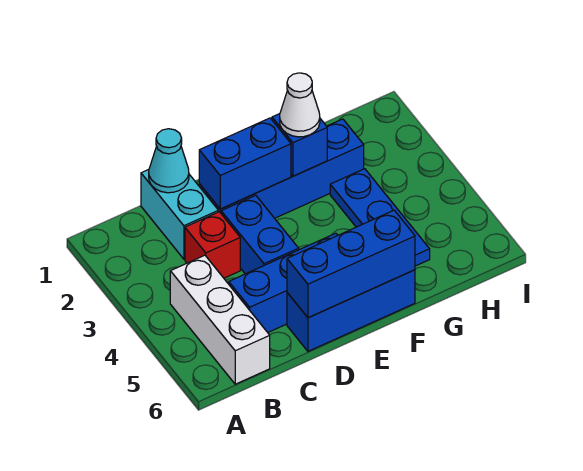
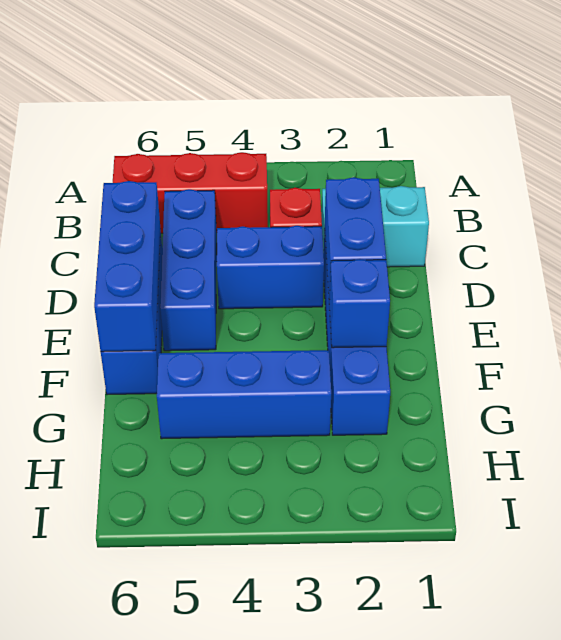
white brick B4:B6 level 1 -> red brick B4:B6 level 1
cyan cone C1 level 2 -> none
white cone F2 level 3 -> none
blue plate G3:G5 level 1 -> blue brick G3:G5 level 1

